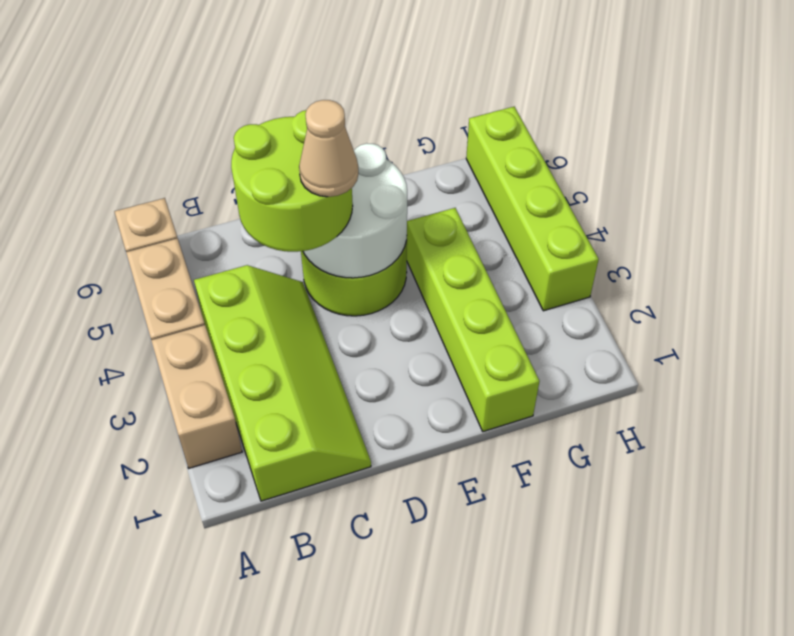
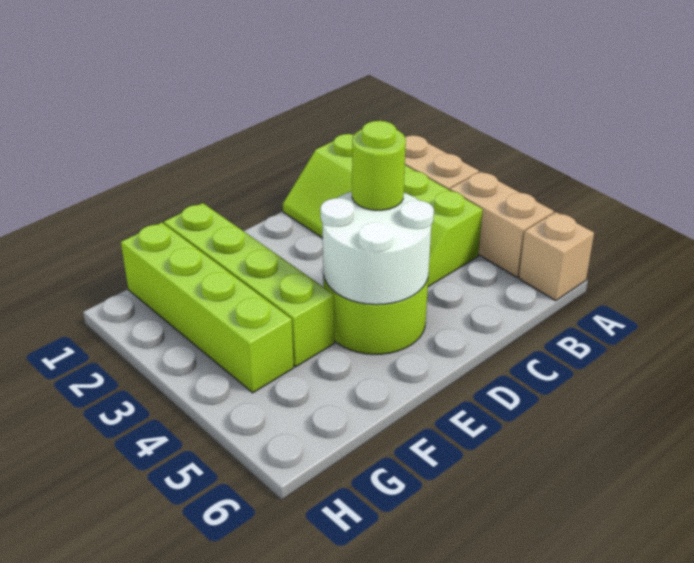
lime round brick C4:D5 level 3 -> lime round brick D4 level 3
tan cone D4 level 4 -> none
lime brick H3:H6 level 1 -> lime brick G1:G4 level 1

